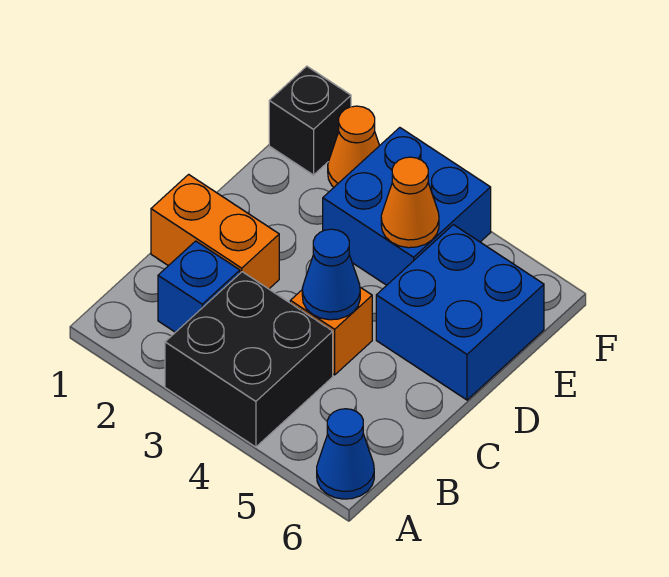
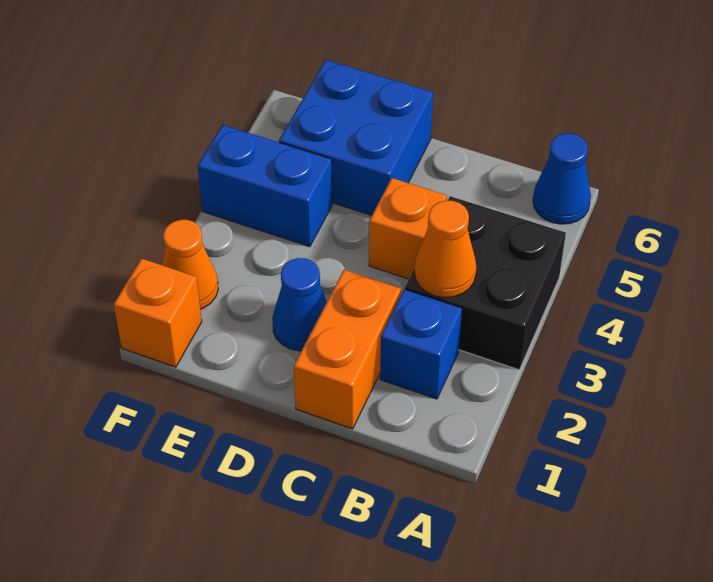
blue cone C4 level 2 -> blue cone D2 level 1
blue brick E3:F4 level 1 -> blue brick E4:F4 level 1
orange cone E4 level 2 -> orange cone B3 level 2
black brick F1 level 1 -> orange brick F1 level 1

